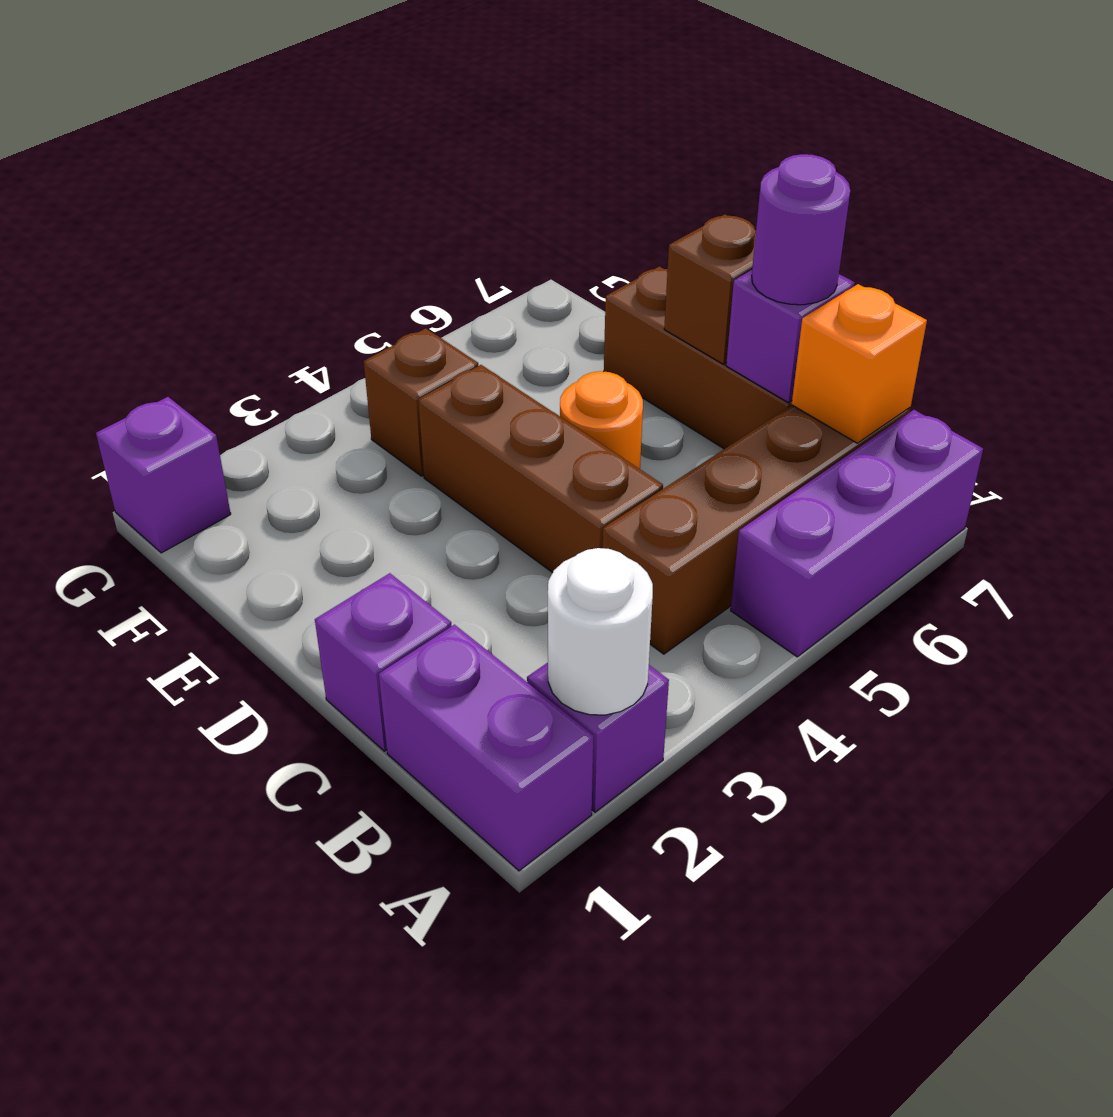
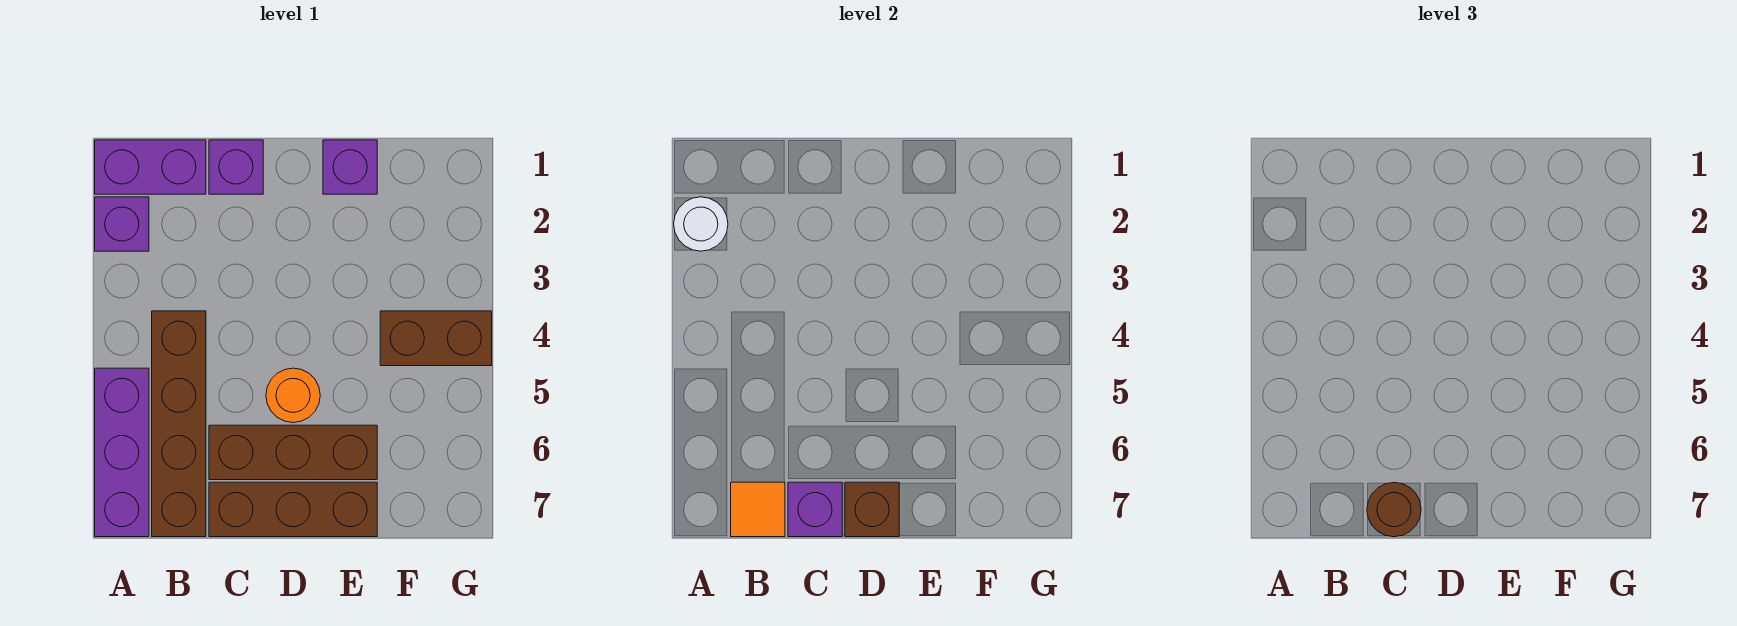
orange brick B7 level 2 -> orange tile B7 level 2
brown brick C4:E4 level 1 -> brown brick C6:E6 level 1
purple round brick C7 level 3 -> brown round brick C7 level 3
brown brick F4 level 1 -> brown brick F4:G4 level 1
purple brick G1 level 1 -> purple brick E1 level 1

